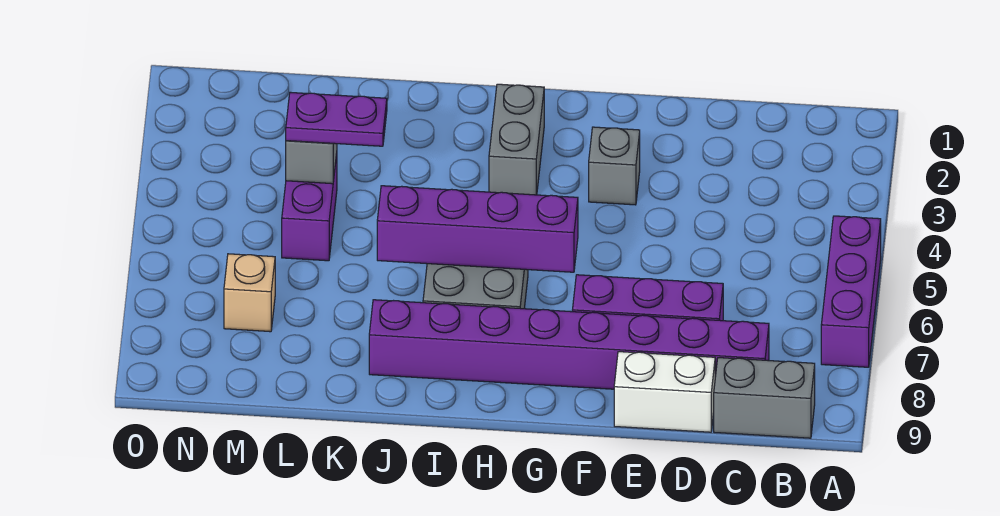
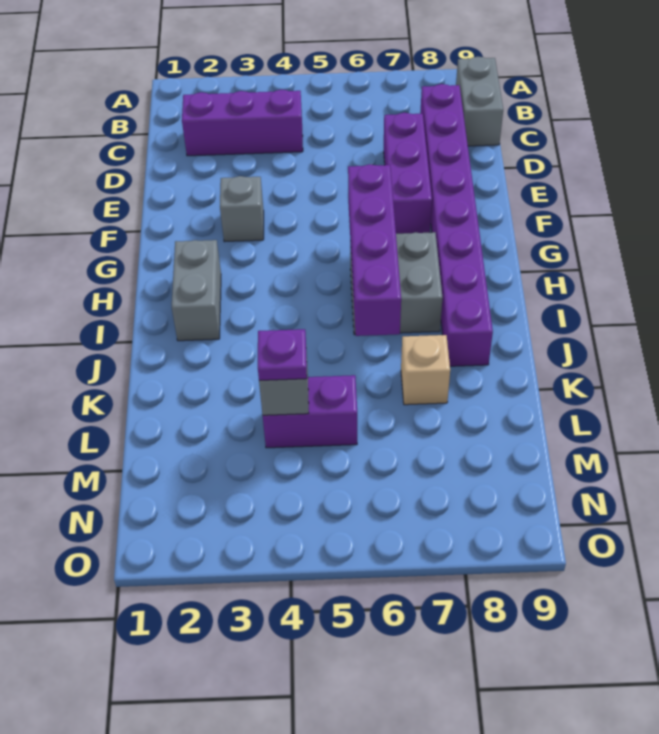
purple brick A5:A7 level 1 -> purple brick C2:C4 level 1
white brick D9:E9 level 1 -> none
grey brick H2:H3 level 1 -> grey brick H2:I2 level 1
purple plate K4:L4 level 3 -> purple plate L4 level 3
tan brick M7 level 1 -> tan brick K7 level 1

